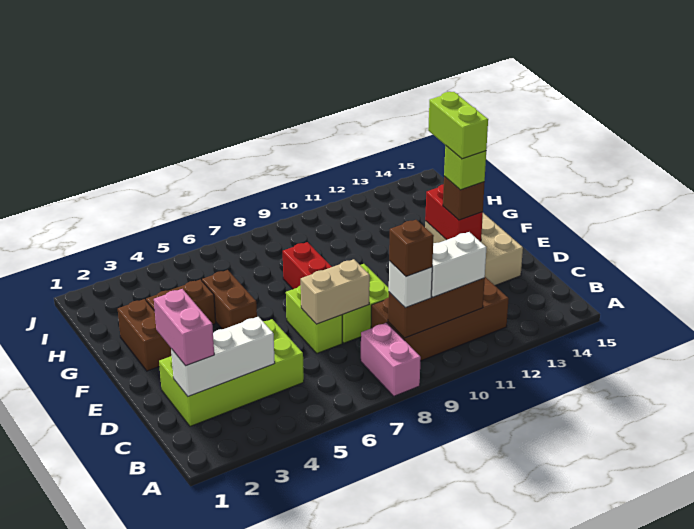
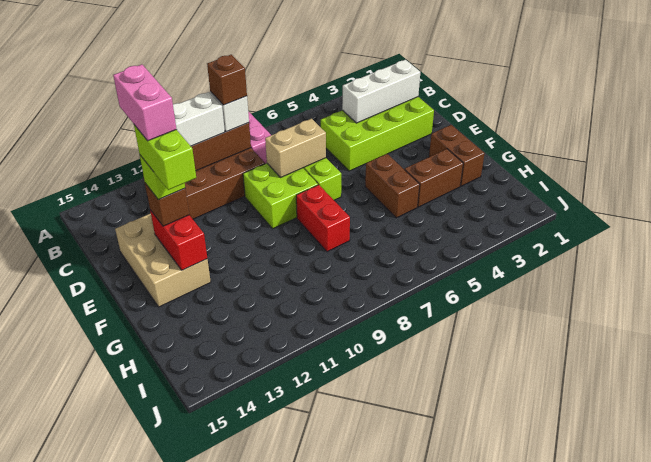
pink brick C2:D2 level 3 -> pink brick D13:E13 level 6

